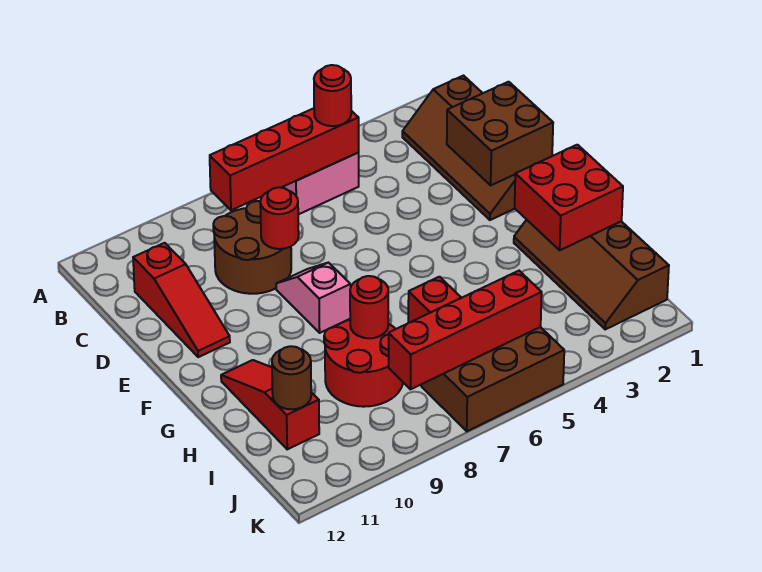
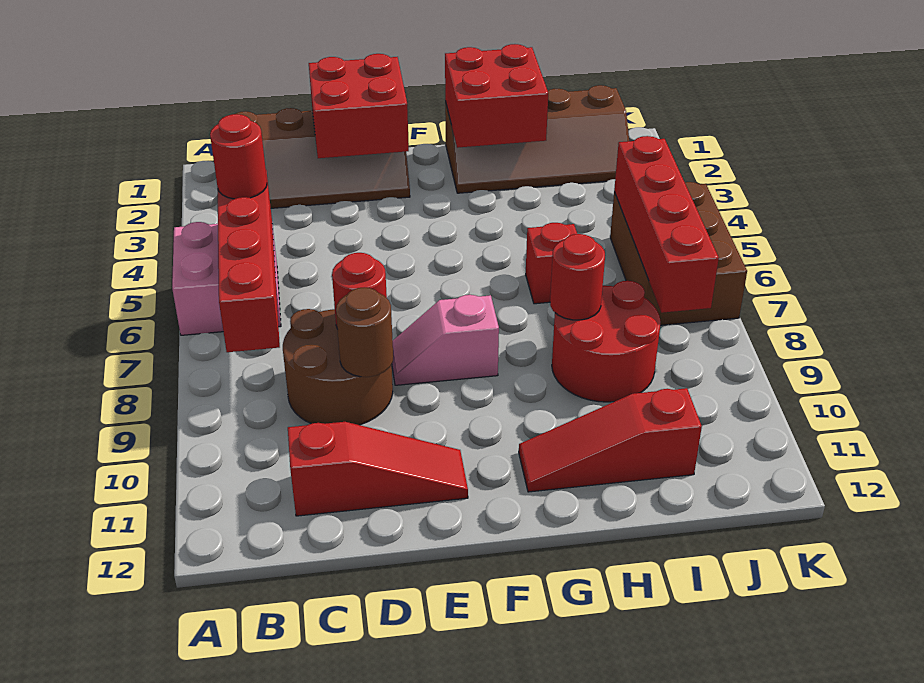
brown brick D1:E2 level 2 -> red brick D1:E2 level 2
brown round brick I11 level 2 -> brown round brick D9 level 2

